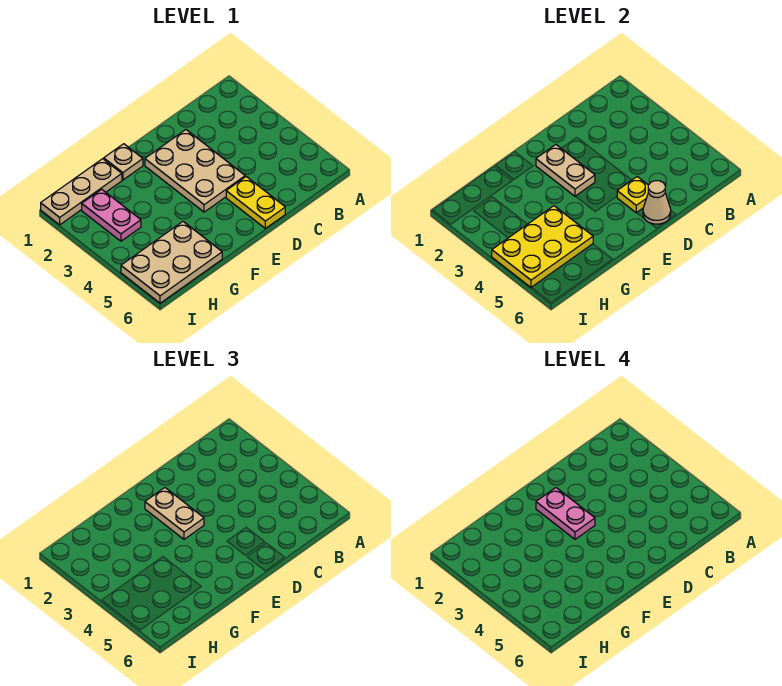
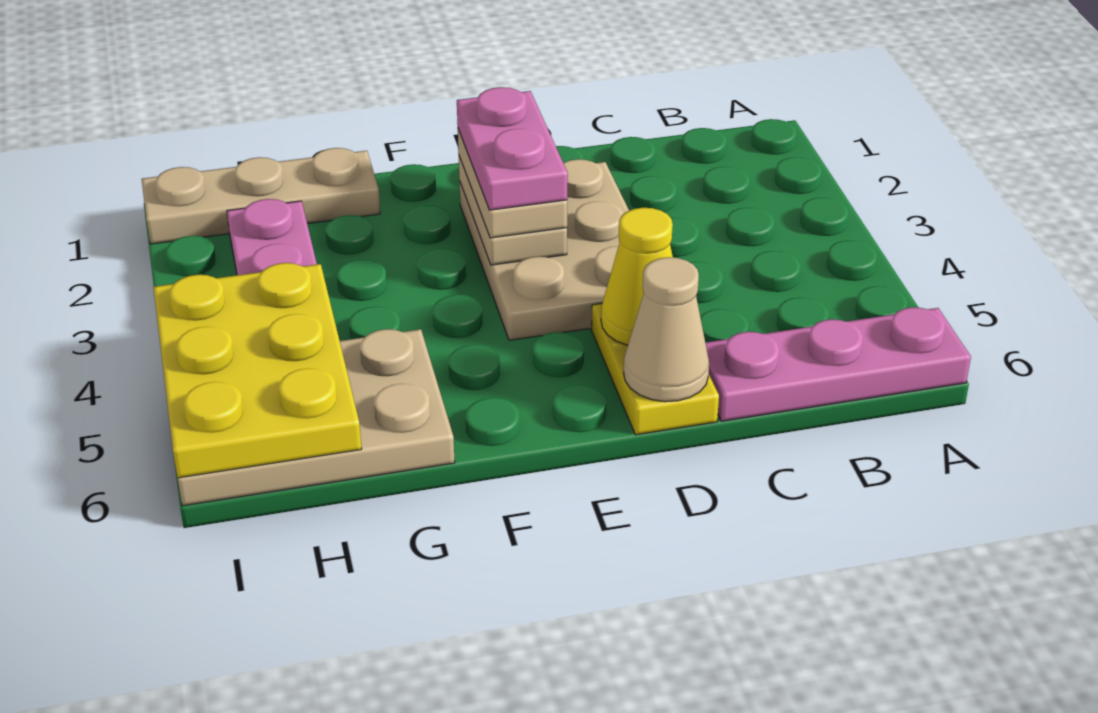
none -> pink plate A6:C6 level 1
yellow plate D5 level 2 -> yellow cone D5 level 2
tan plate F1 level 1 -> none
yellow plate G4:I5 level 2 -> yellow plate H4:I6 level 2

